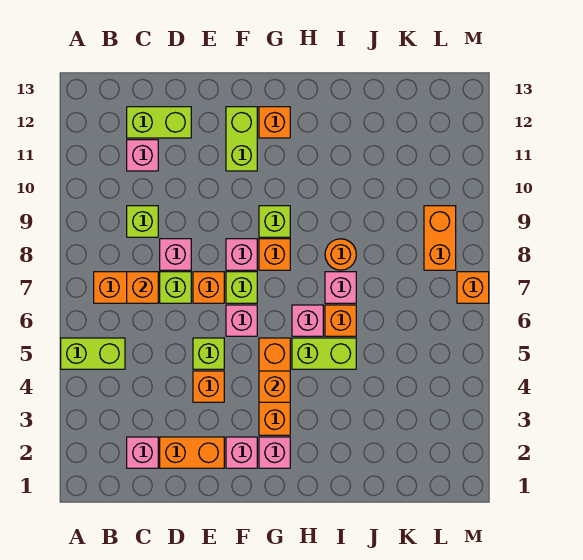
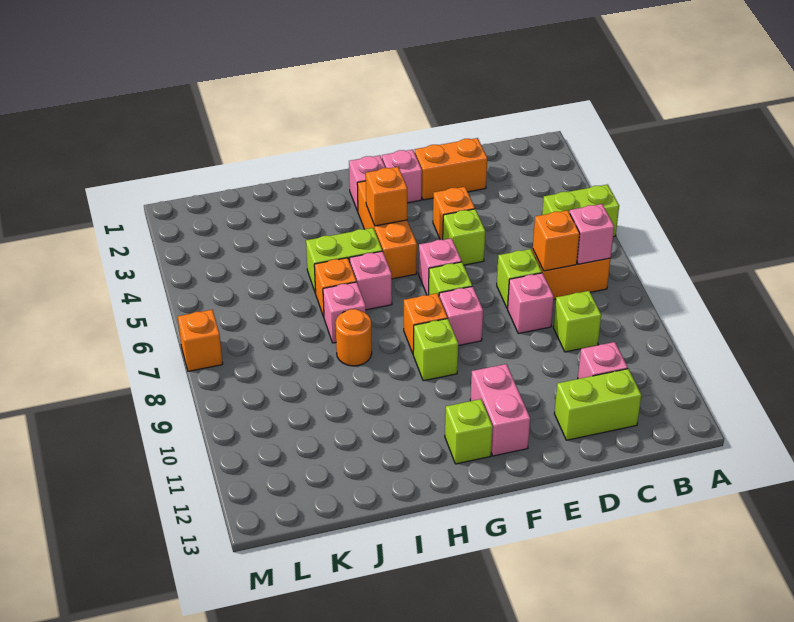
pink brick C2 level 1 -> pink brick B7 level 2
orange brick E7 level 1 -> none
lime brick F11:F12 level 1 -> pink brick F11:F12 level 1
orange brick G12 level 1 -> lime brick G12 level 1
orange brick L8:L9 level 1 -> none

